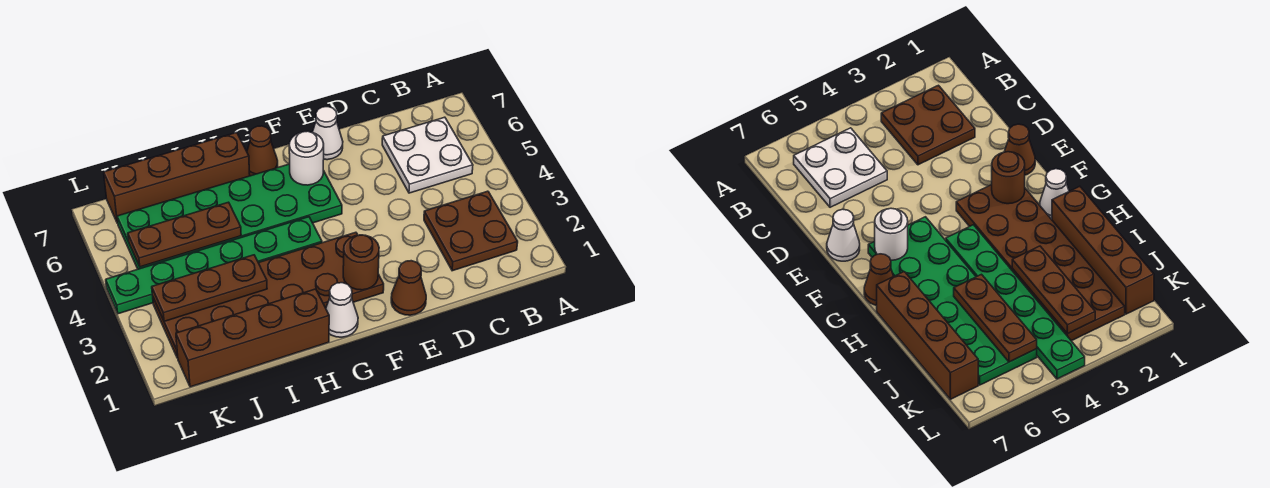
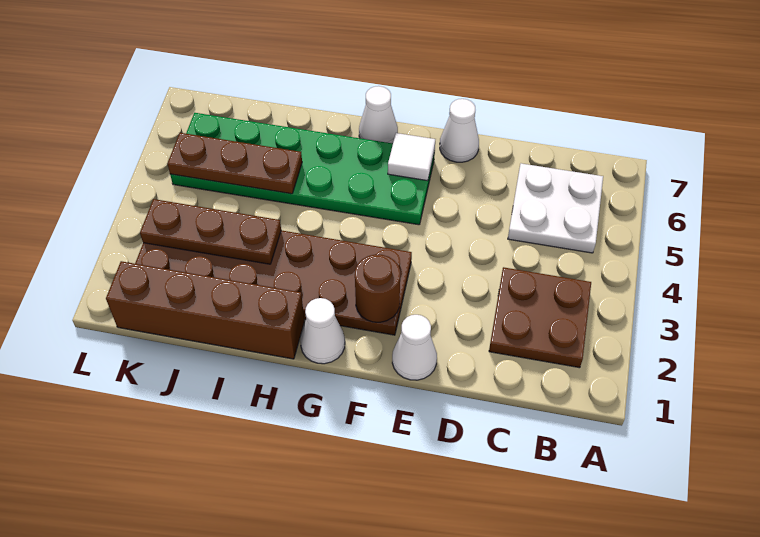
brown cone E1 level 1 -> white cone E1 level 1
white round brick F6 level 2 -> white tile F6 level 2
green plate G4:L4 level 1 -> none
brown cone G7 level 1 -> white cone G7 level 1
brown brick H7:K7 level 1 -> none

